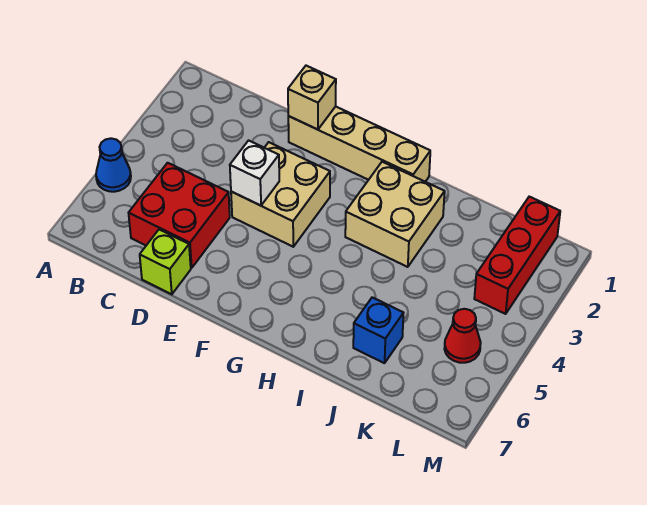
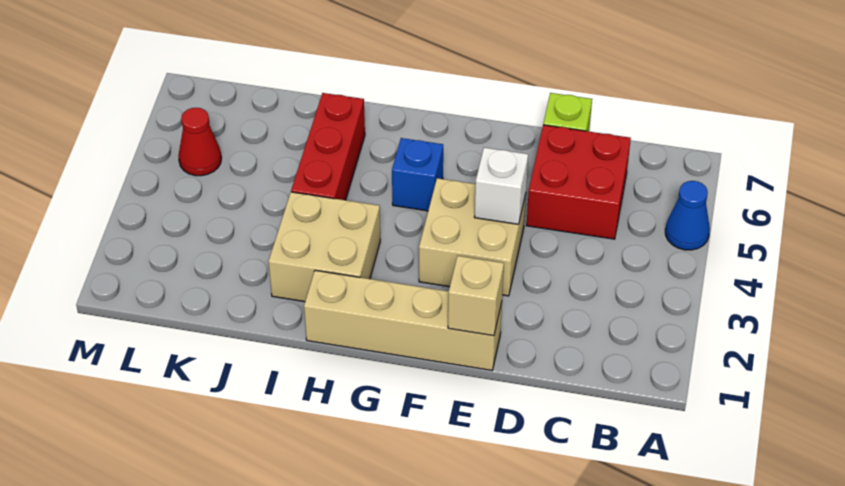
blue brick J6 level 1 -> blue brick G5 level 1
red brick L1:L3 level 1 -> red brick I4:I6 level 1

